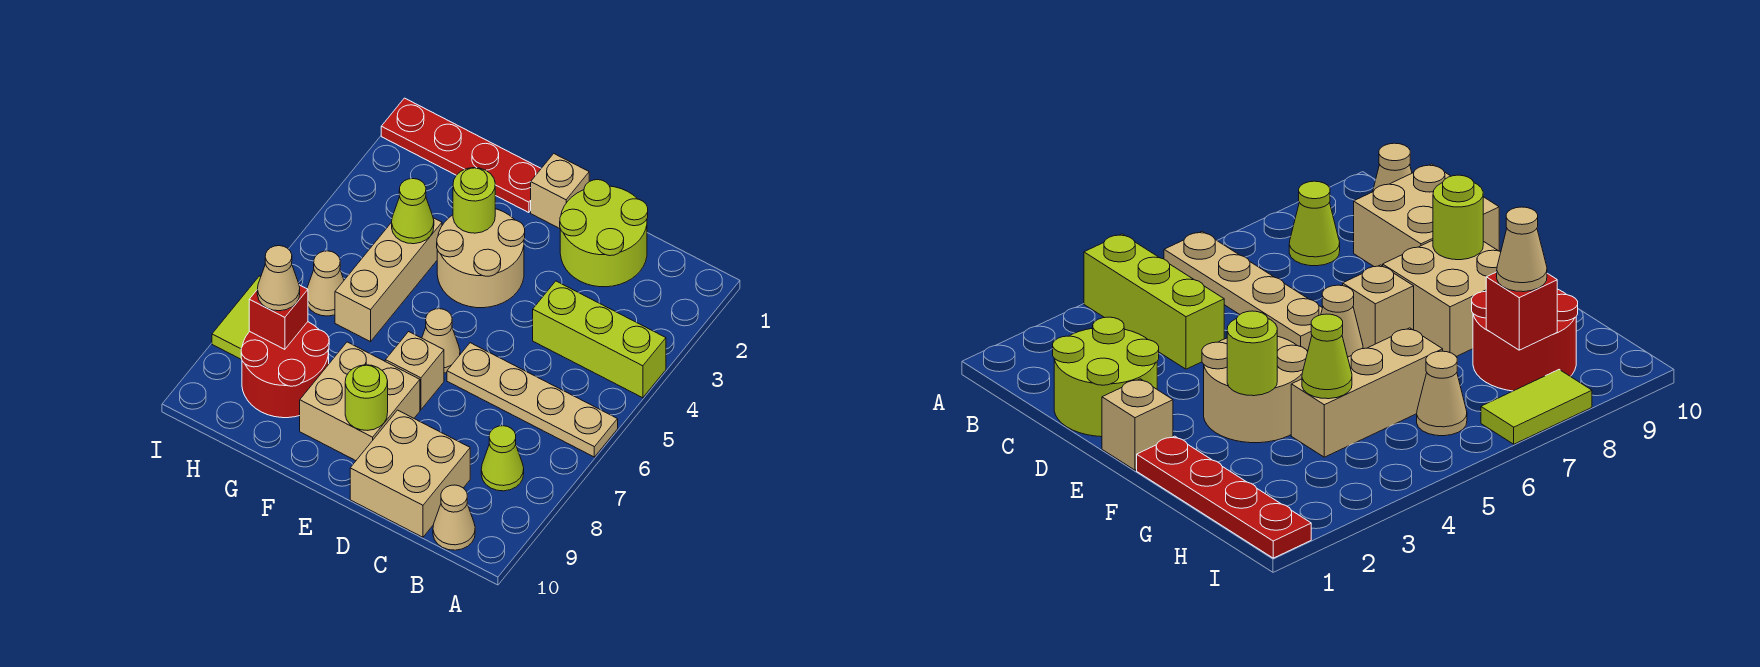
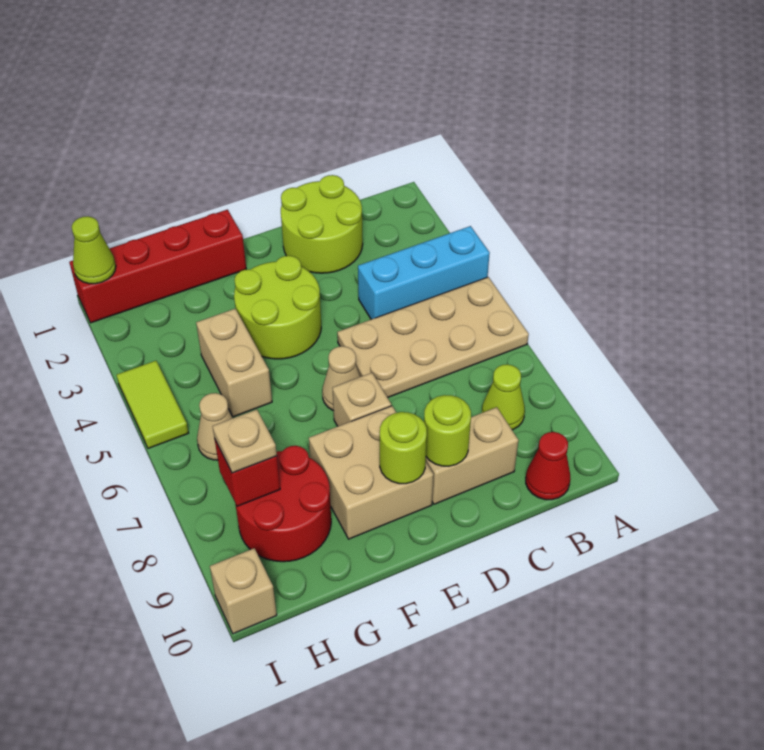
lime brick A4:C4 level 1 -> cyan brick A4:C4 level 1
tan plate A6:D6 level 1 -> tan plate A5:D6 level 1
tan cone B10 level 1 -> red cone B10 level 1
tan brick C9:D10 level 1 -> tan brick C9:D9 level 1
tan brick E1 level 1 -> tan brick I10 level 1
tan round brick E3:F4 level 1 -> lime round brick E3:F4 level 1
red plate F1:I1 level 1 -> red brick F1:I1 level 1
lime round brick F3 level 2 -> lime round brick D9 level 2
tan brick G4:G6 level 1 -> tan brick G4:G5 level 1
lime cone G4 level 2 -> lime cone I1 level 2
tan cone H8 level 3 -> tan plate H8 level 3
lime tile I7:I8 level 1 -> lime tile I4:I5 level 1

